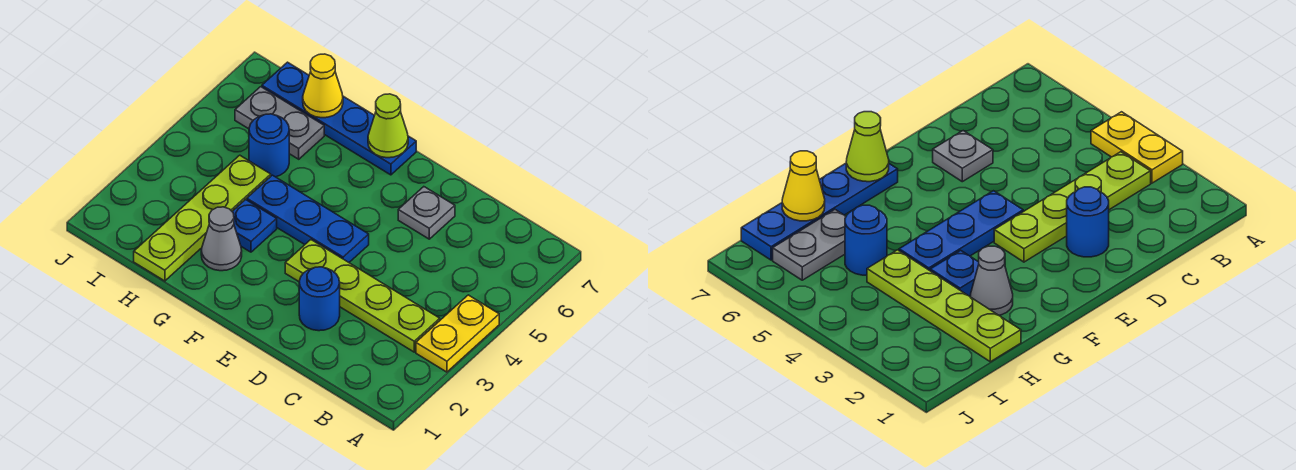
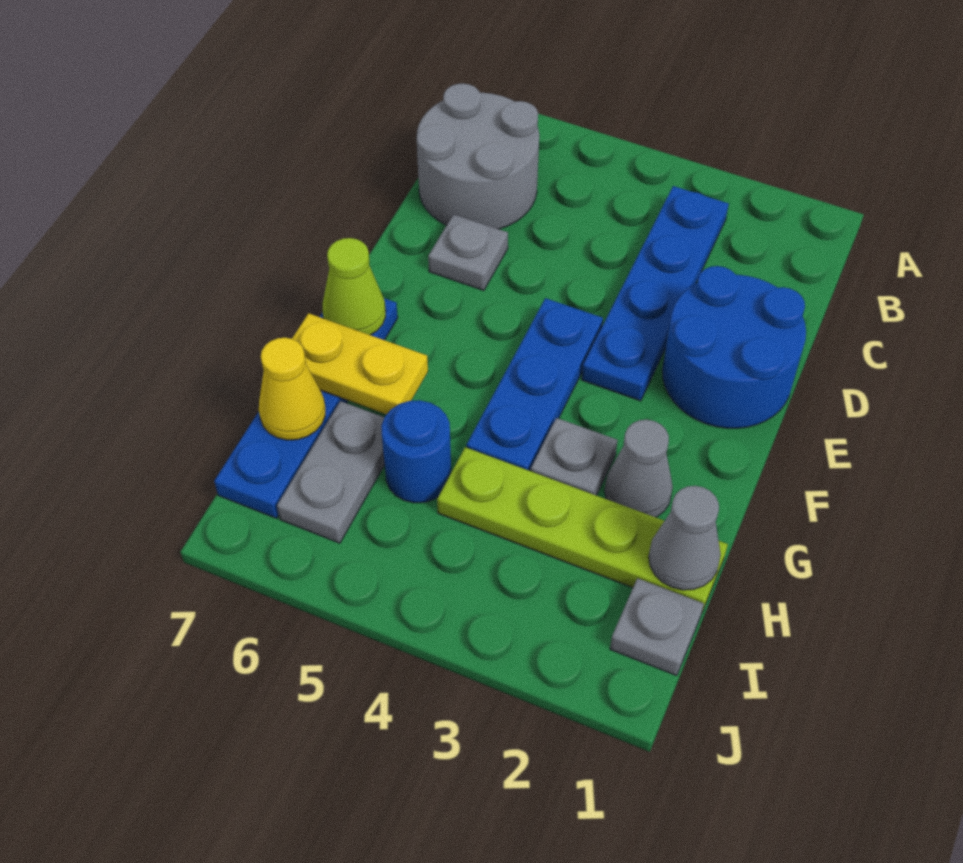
yellow plate A3:A4 level 1 -> yellow plate G6:G7 level 2
lime plate B3:E3 level 1 -> blue plate B3:E3 level 1
none -> grey round brick B6:C7 level 1
blue round brick D2 level 1 -> blue round brick D1:E2 level 1
blue plate G3 level 1 -> grey plate G3 level 1
none -> grey cone H1 level 2
none -> grey plate I1 level 1

